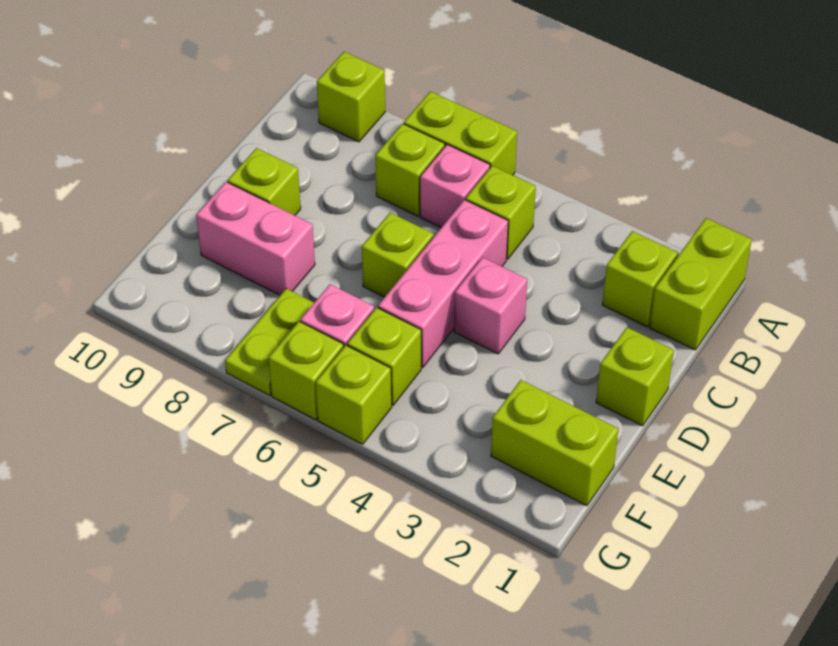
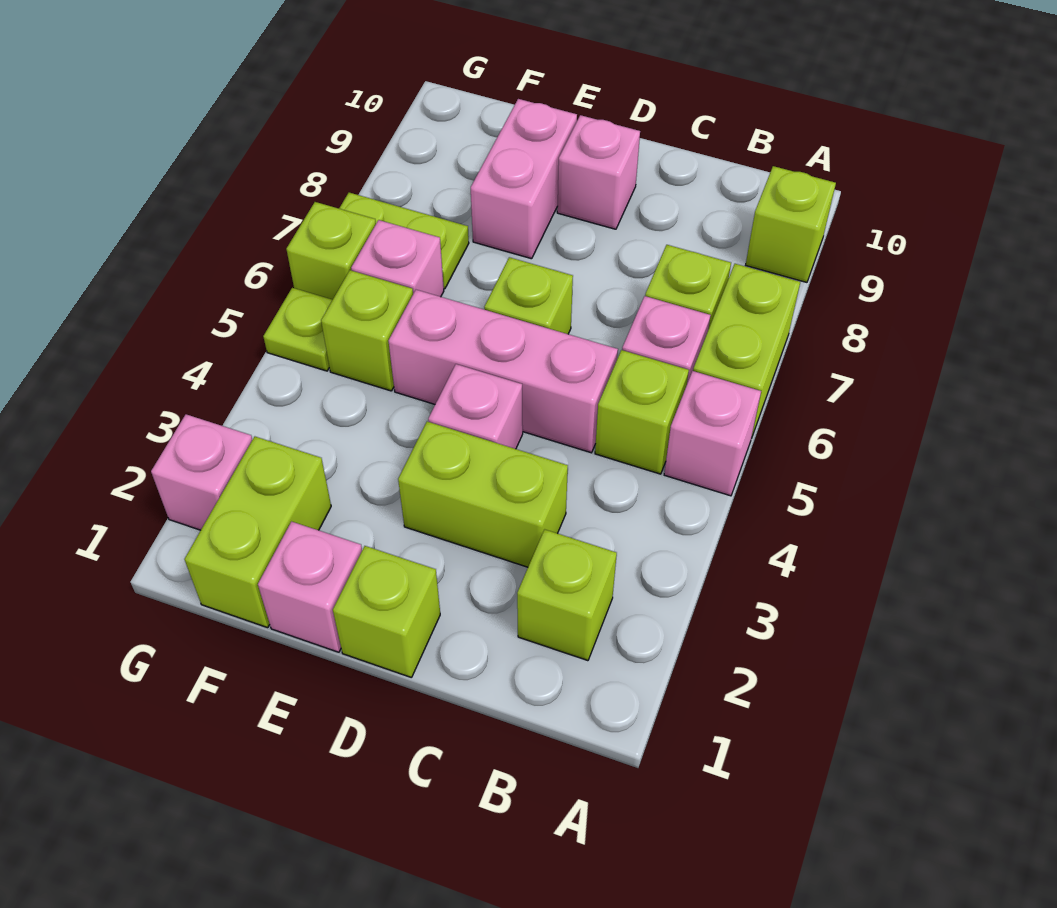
lime brick A1:B1 level 1 -> lime brick C3:D3 level 1
none -> pink brick A5 level 1
lime brick D9 level 1 -> pink brick D9 level 1
none -> pink brick E1 level 1
none -> pink brick G2 level 1
lime brick G5 level 1 -> lime plate G5 level 1

